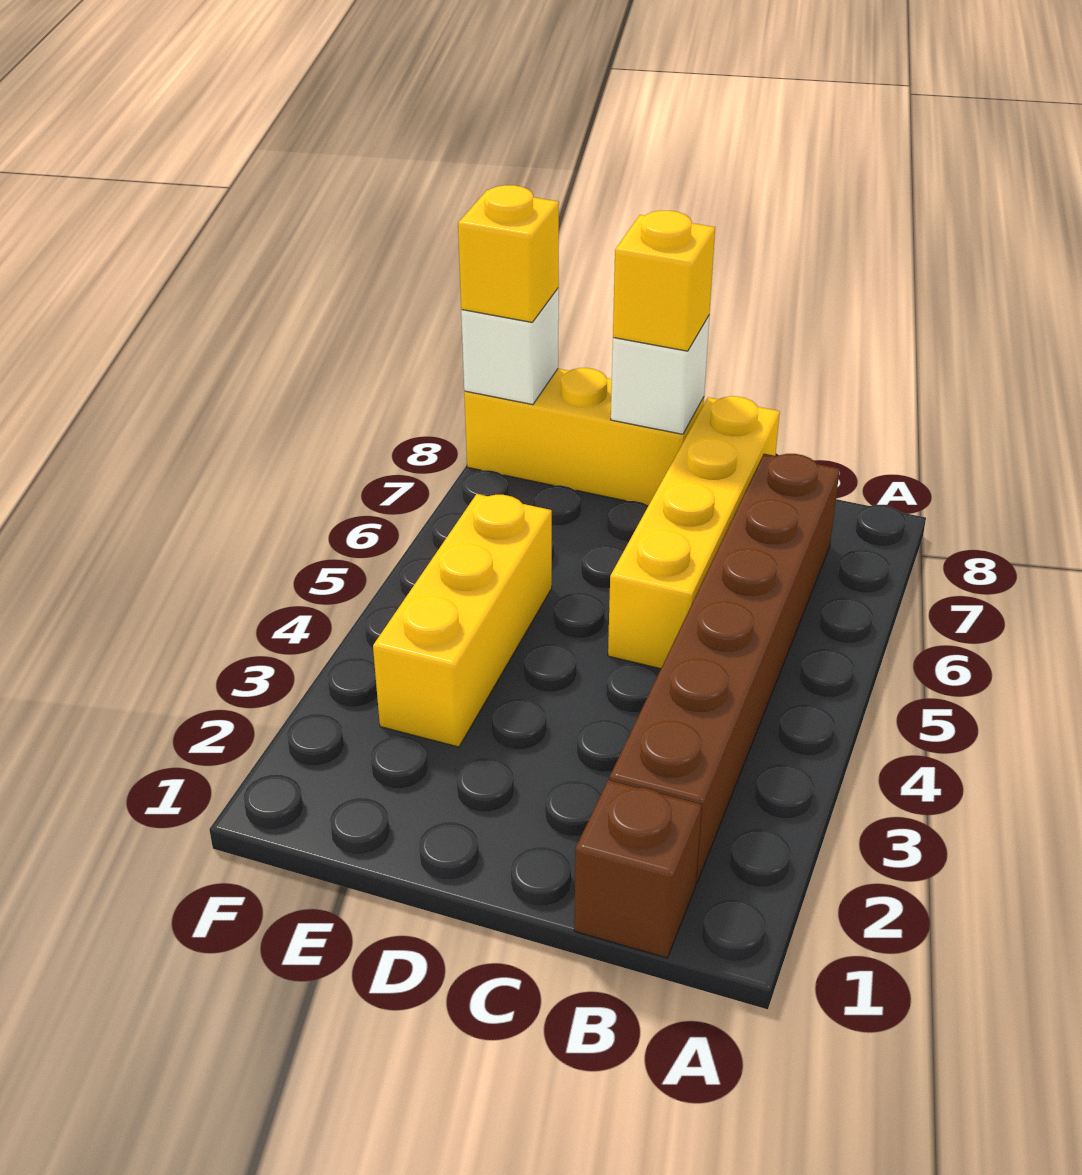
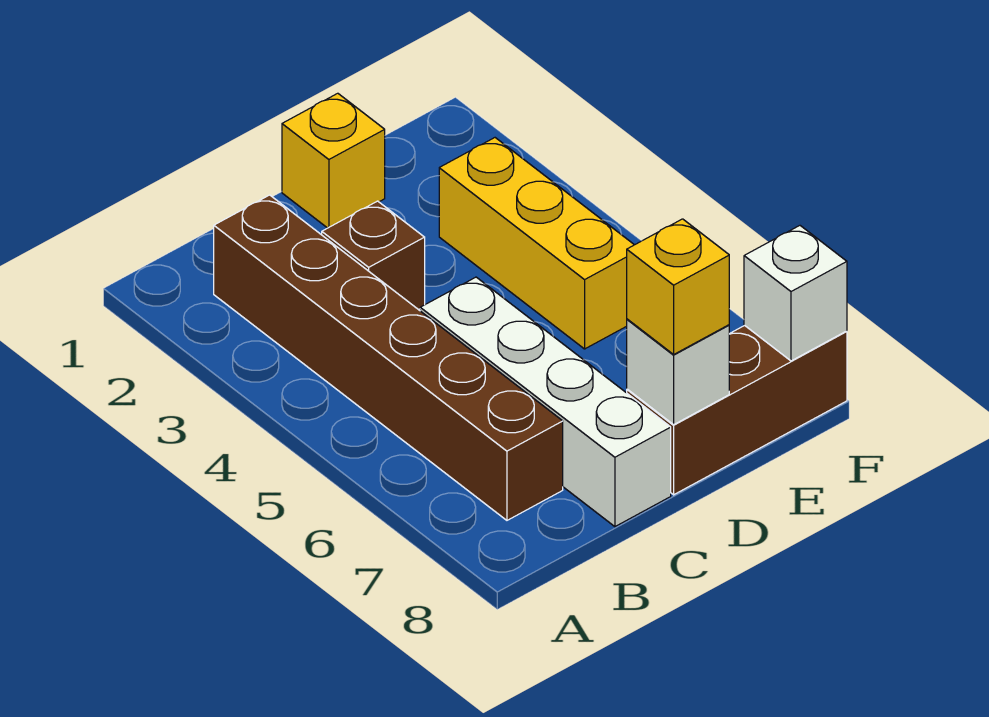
brown brick B1 level 1 -> brown brick C3 level 1
yellow brick C5:C8 level 1 -> white brick C5:C8 level 1
yellow brick D8:F8 level 1 -> brown brick D8:F8 level 1
yellow brick F8 level 3 -> yellow brick D1 level 1

